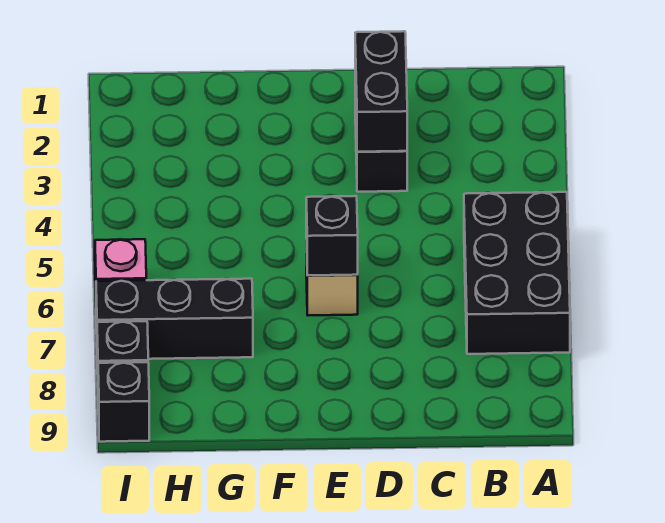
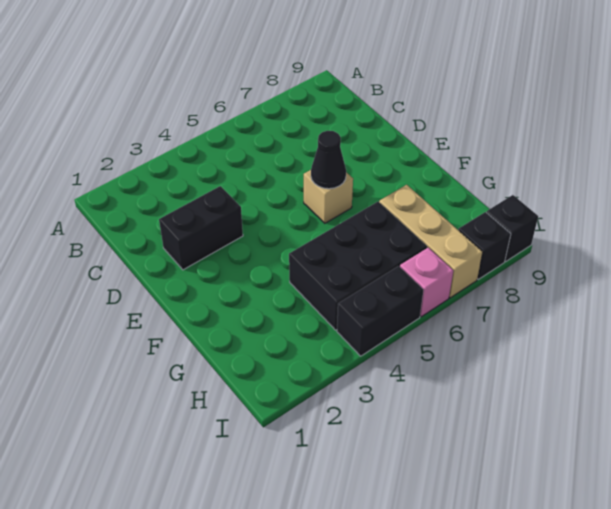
black brick A5:B7 level 1 -> black brick G4:H6 level 1
black brick D2:D3 level 2 -> black brick I4:I5 level 1
black brick E6 level 2 -> black cone E6 level 2
black brick G7:I7 level 1 -> tan brick G7:I7 level 1

